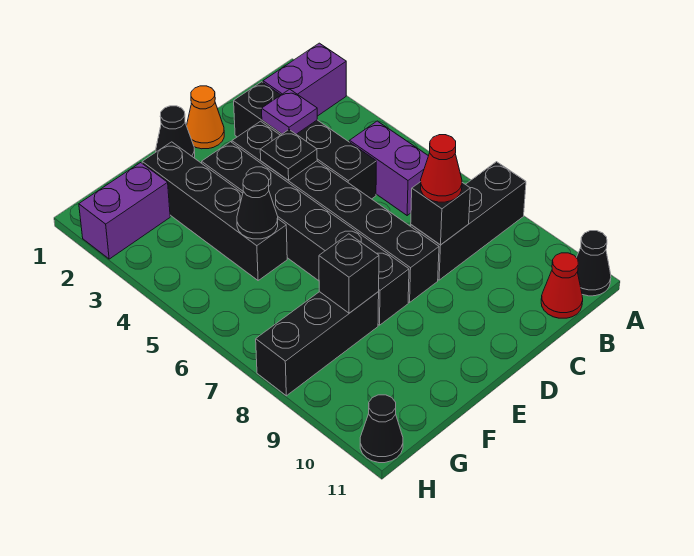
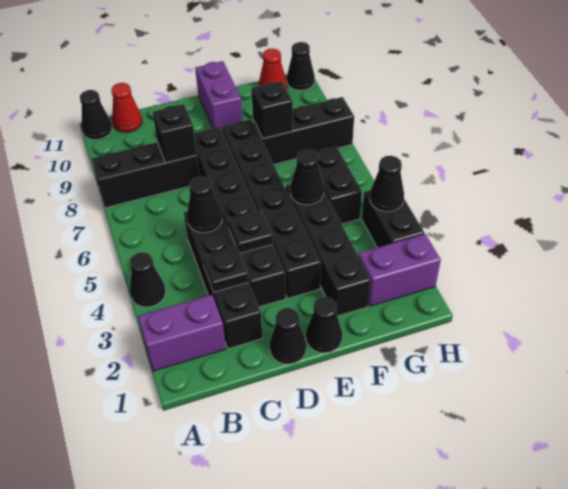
none -> black cone A4 level 1
purple brick B5:B6 level 1 -> purple brick E10:E11 level 1
purple plate C3 level 2 -> black plate C3 level 2
none -> black cone C5 level 2
red cone C8 level 3 -> red cone G11 level 1
orange cone D1 level 1 -> black cone D1 level 1
none -> black brick G5:G6 level 1
none -> black brick H3:H4 level 1
none -> black cone H4 level 2

